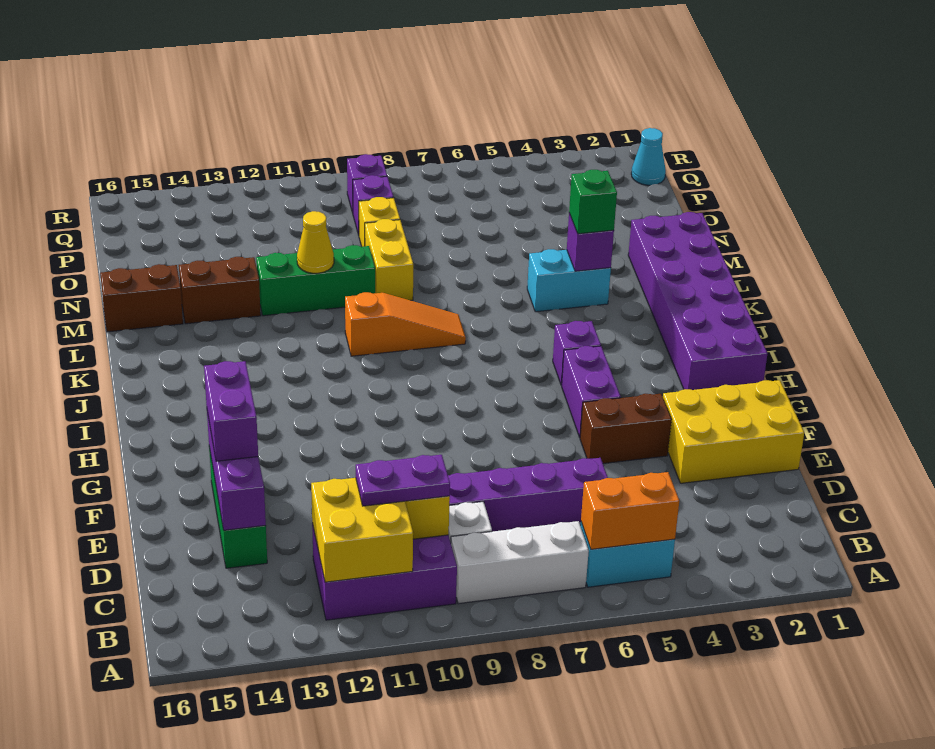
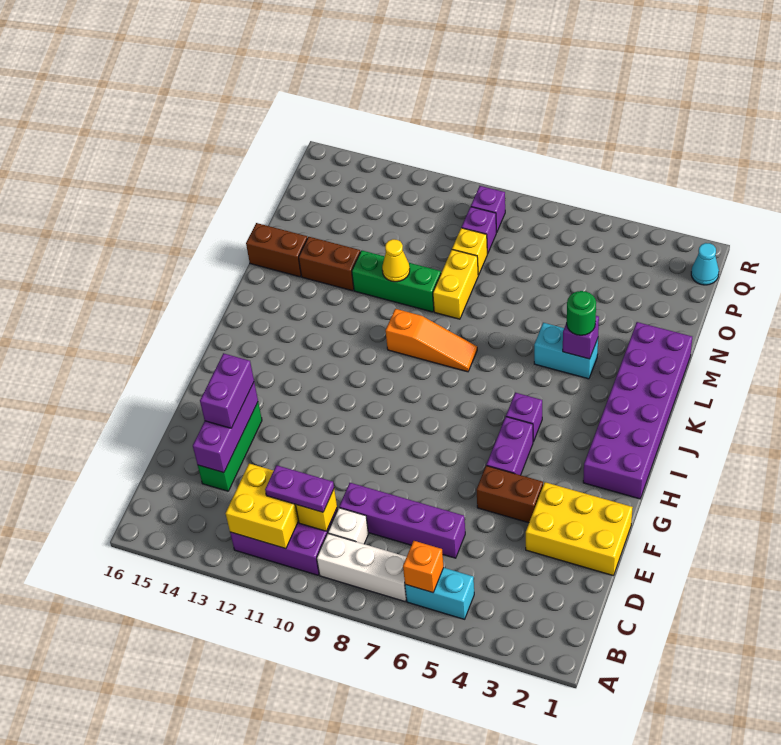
orange brick B5:B6 level 2 -> orange brick B6 level 2
green brick L4 level 3 -> green round brick L4 level 3

